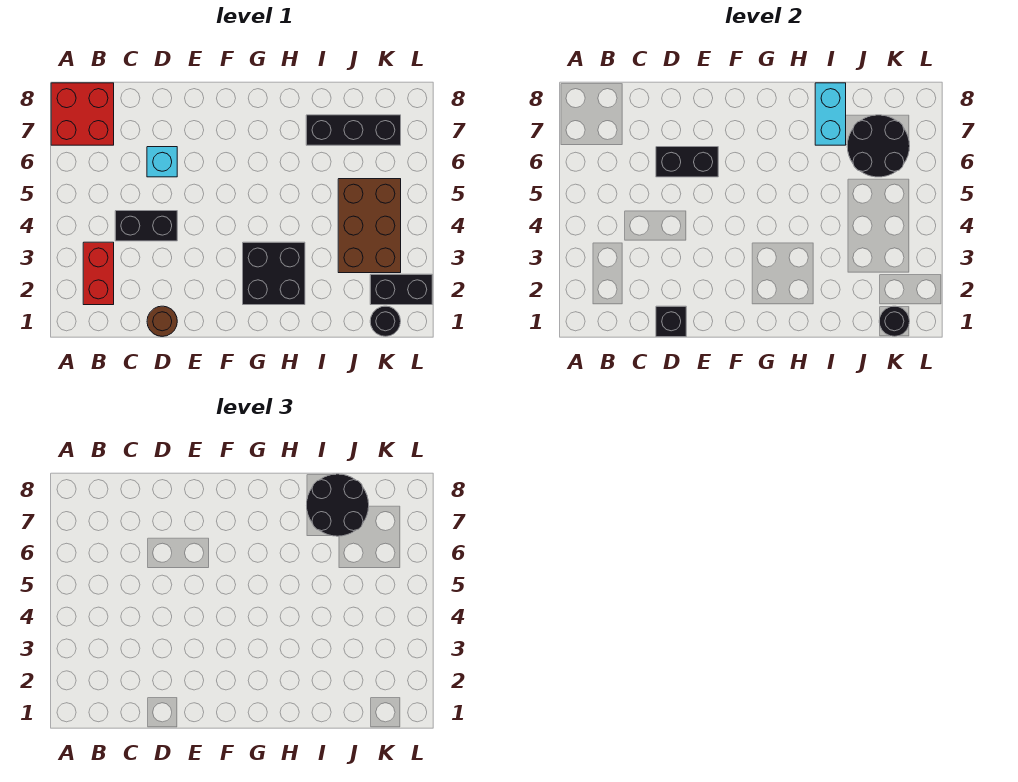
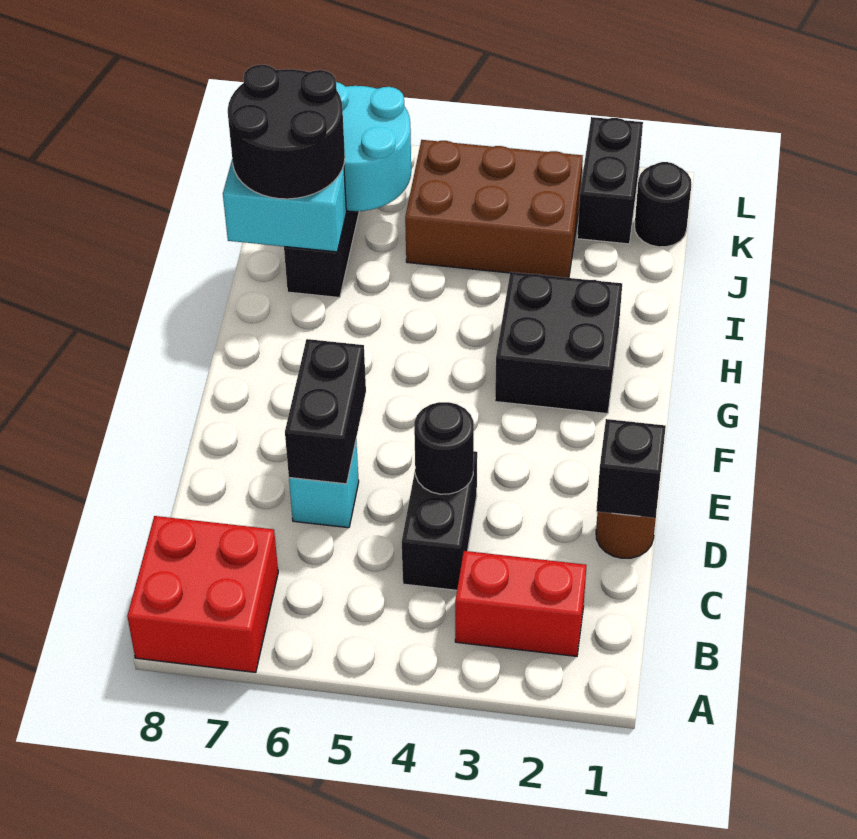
black round brick J6:K7 level 2 -> cyan round brick J6:K7 level 2
black round brick K1 level 2 -> black round brick D4 level 2

